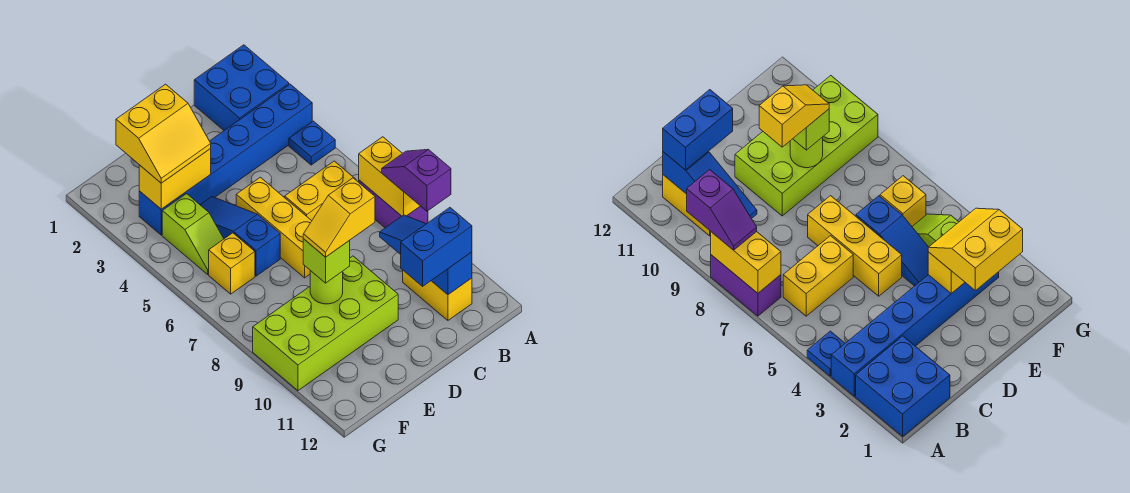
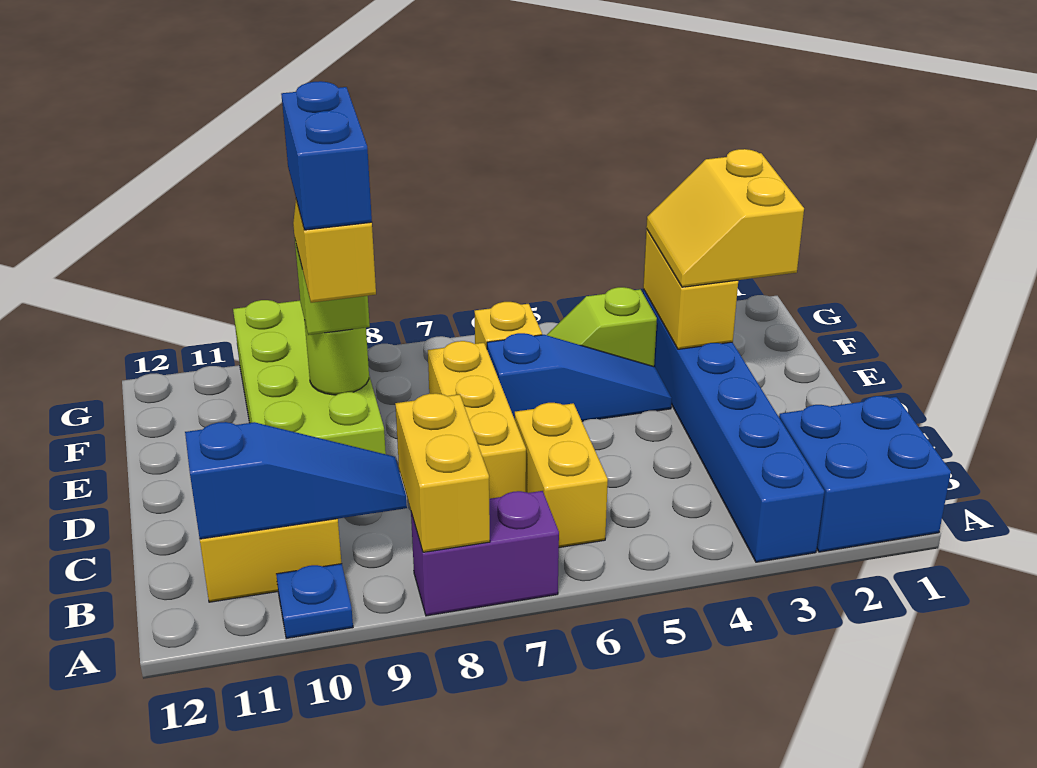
blue plate A4 level 1 -> blue plate A10 level 1
yellow brick A7:A8 level 2 -> yellow brick A8:B8 level 2
purple slope A8:A9 level 3 top 9 -> none
blue brick B11:C11 level 3 -> blue brick D9:E9 level 5
yellow brick D5:D7 level 1 -> yellow brick C7:E7 level 1

